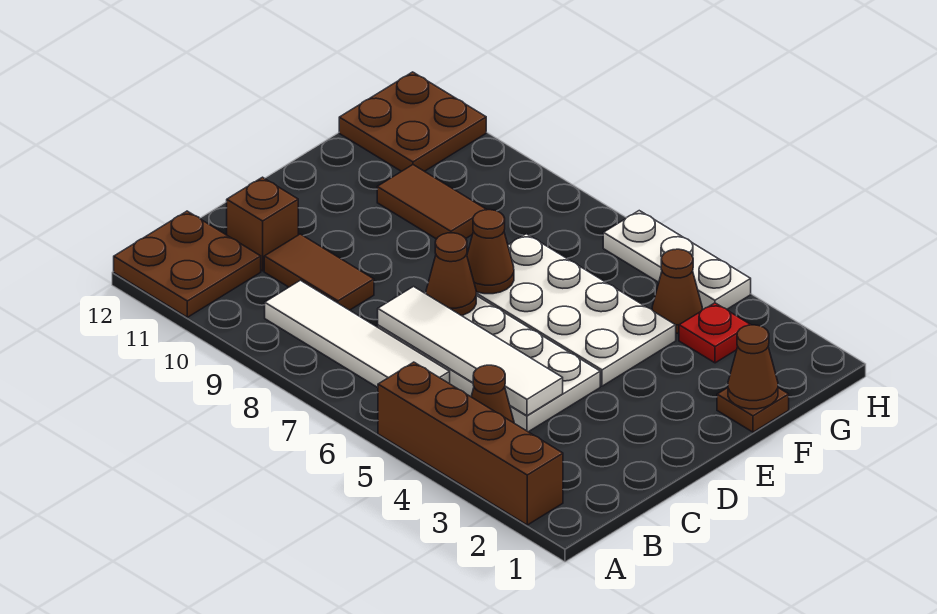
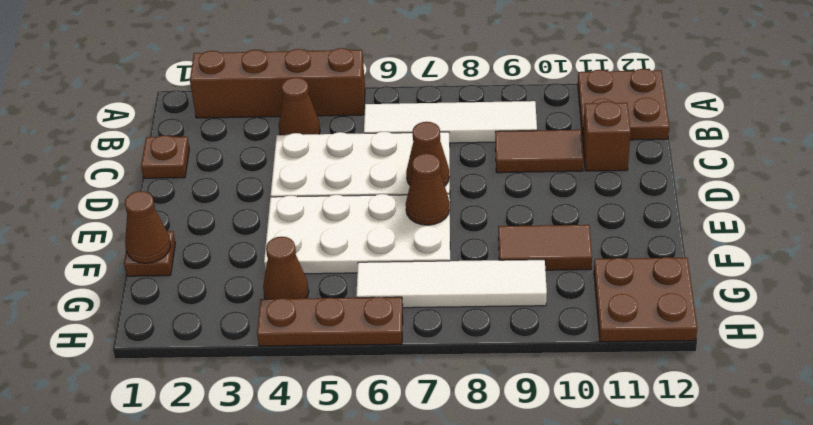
none -> brown plate C1 level 1
white tile C4:C7 level 2 -> white tile G6:G9 level 1
red plate G3 level 1 -> none
white plate H4:H6 level 1 -> brown plate H4:H6 level 1

